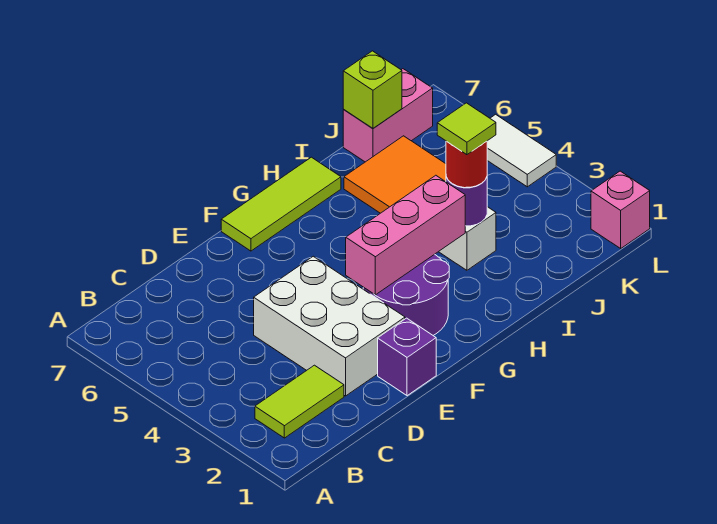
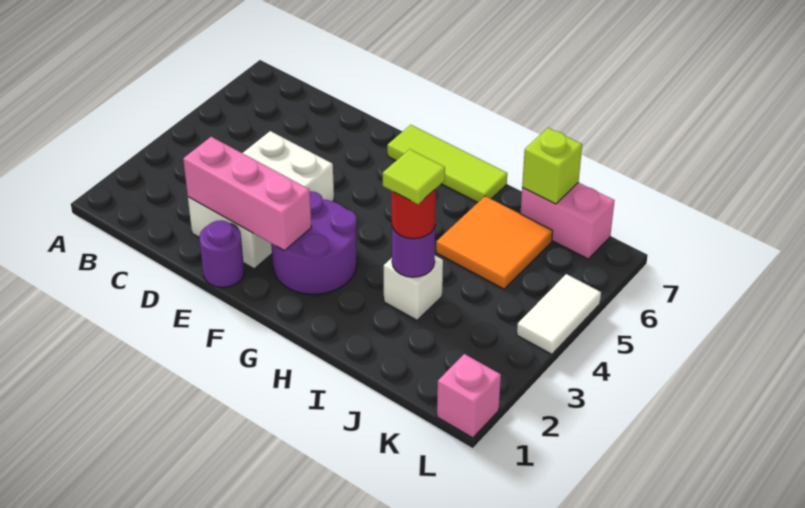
lime tile B2:C2 level 1 -> none
purple brick E1 level 1 -> purple round brick E1 level 1
pink brick F3:H3 level 2 -> pink brick D2:F2 level 2

